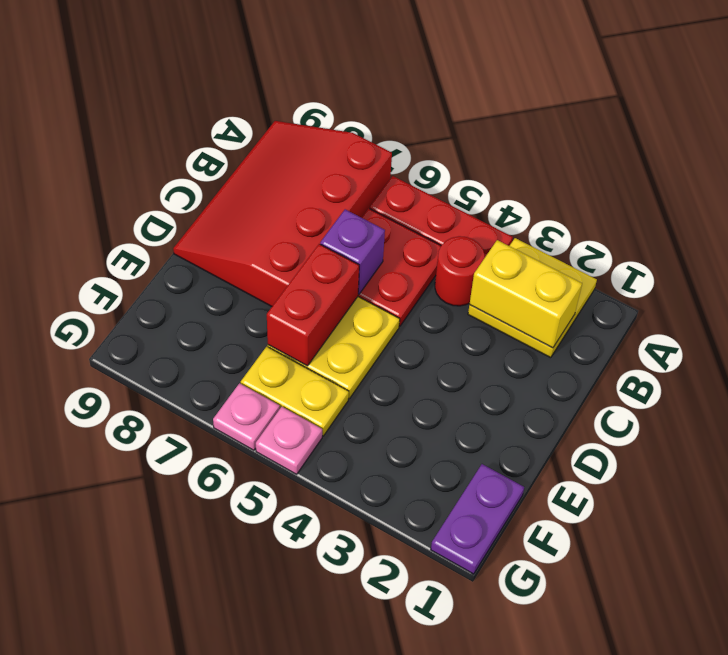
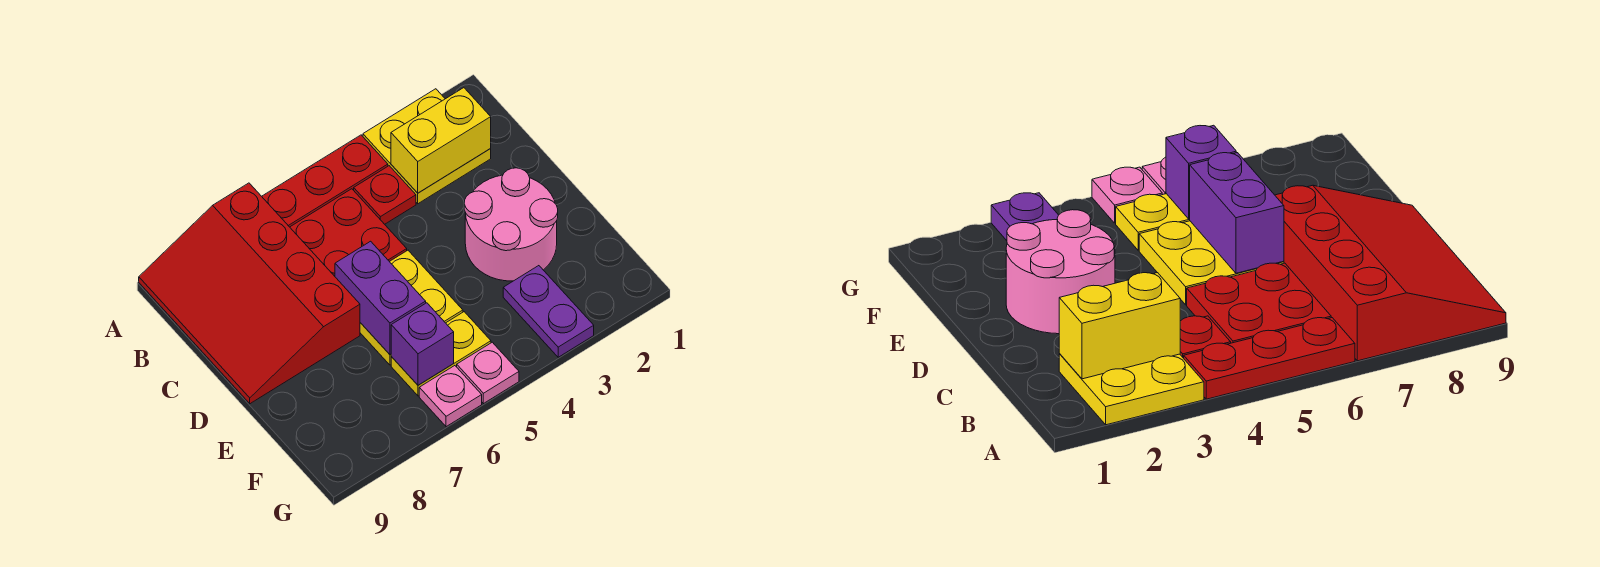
red round brick B4 level 1 -> red plate B4 level 1
purple brick C6 level 2 -> purple brick F6 level 2
none -> pink round brick D2:E3 level 1
red brick D6:E6 level 2 -> purple brick D6:E6 level 2
purple plate F1:G1 level 1 -> purple plate F3:G3 level 1

